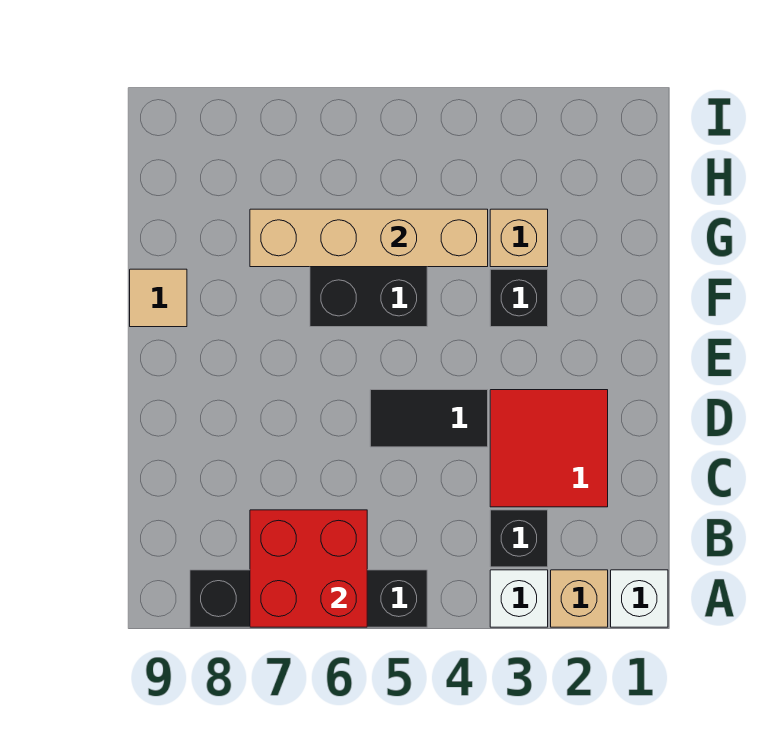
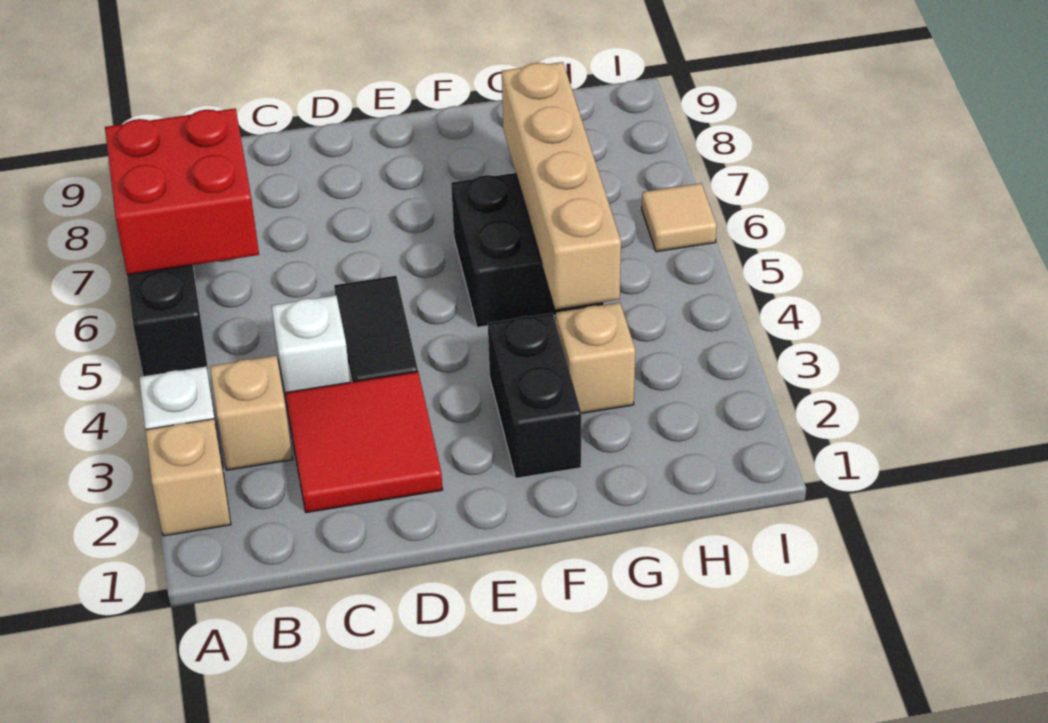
white brick A1 level 1 -> white brick C4 level 1
black brick B3 level 1 -> tan brick B3 level 1
black brick F3 level 1 -> black brick F2:F3 level 1
tan tile F9 level 1 -> tan tile I6 level 1

